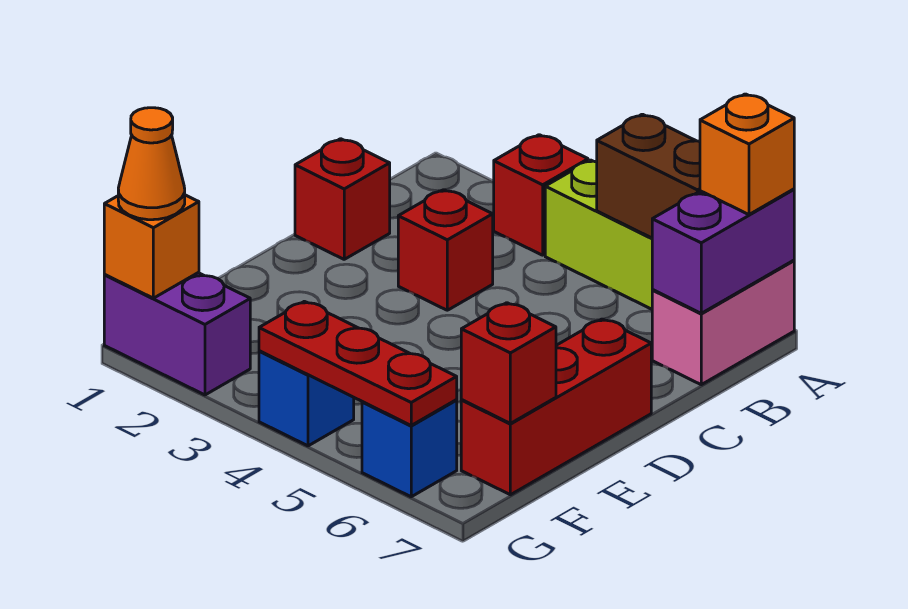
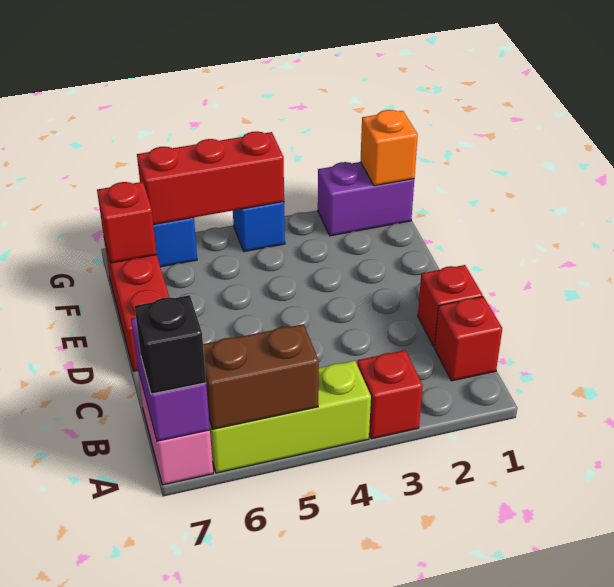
orange brick A7 level 3 -> black brick A7 level 3
red brick C3 level 1 -> red brick B1 level 1
orange cone G1 level 3 -> none
red plate G4:G6 level 2 -> red brick G4:G6 level 2

